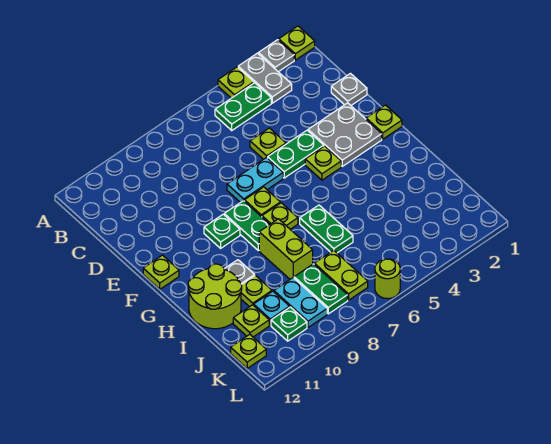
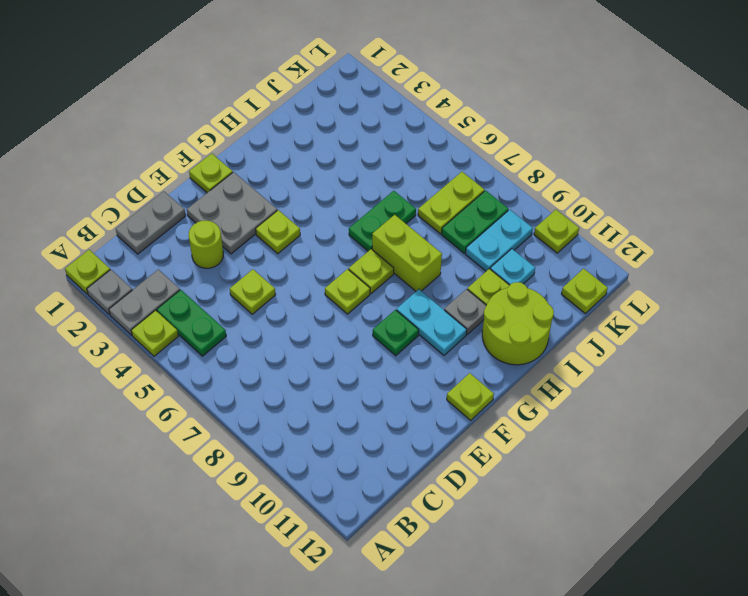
grey plate D1 level 1 -> grey plate C1:D1 level 1
green plate E4:E5 level 1 -> none
cyan plate E6:E7 level 1 -> cyan plate G9:G10 level 1
green plate F8:G8 level 1 -> none
lime brick H8:I8 level 1 -> lime brick H7:H8 level 1
lime plate J11 level 1 -> lime plate L10 level 1
green plate K10 level 1 -> none
lime round brick L6 level 1 -> lime round brick D3 level 1

